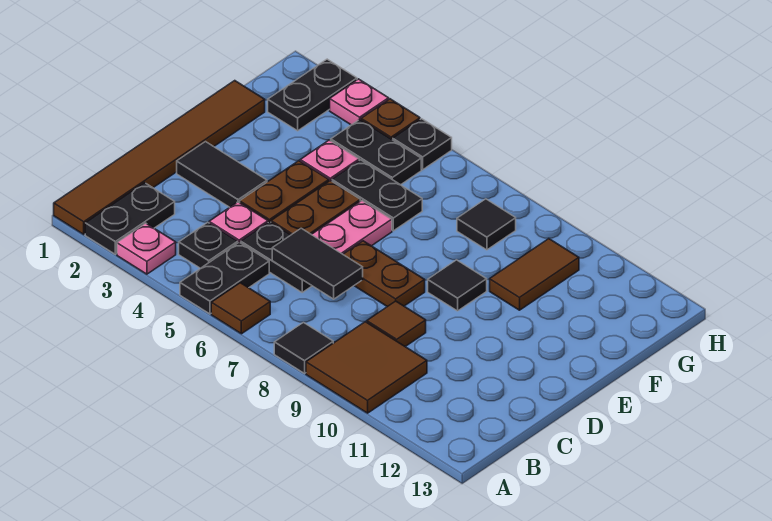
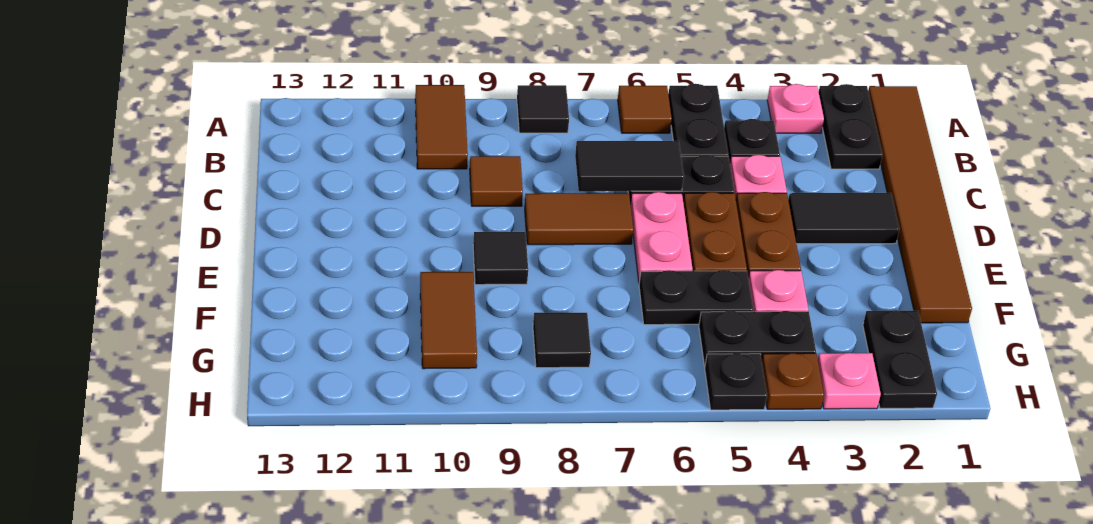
brown tile A9:B10 level 1 -> brown tile A10:B10 level 1
brown plate D7:D8 level 1 -> brown tile D7:D8 level 1

